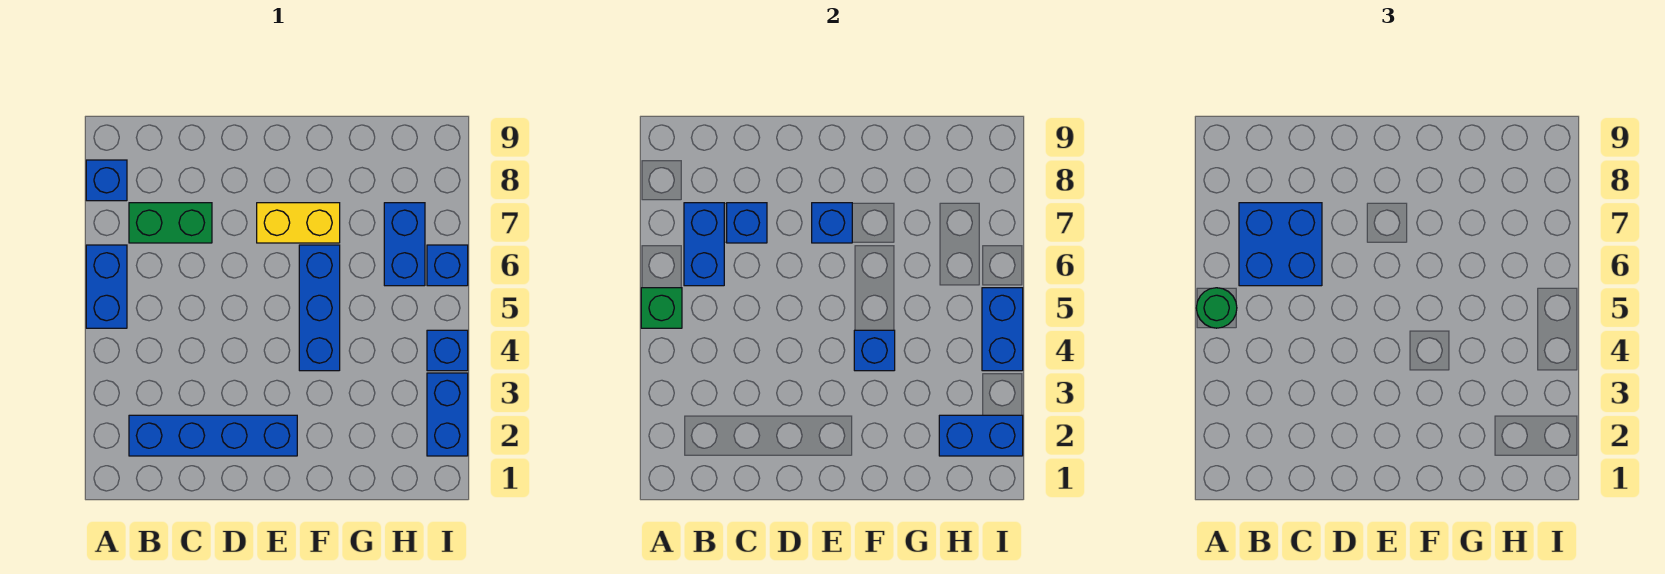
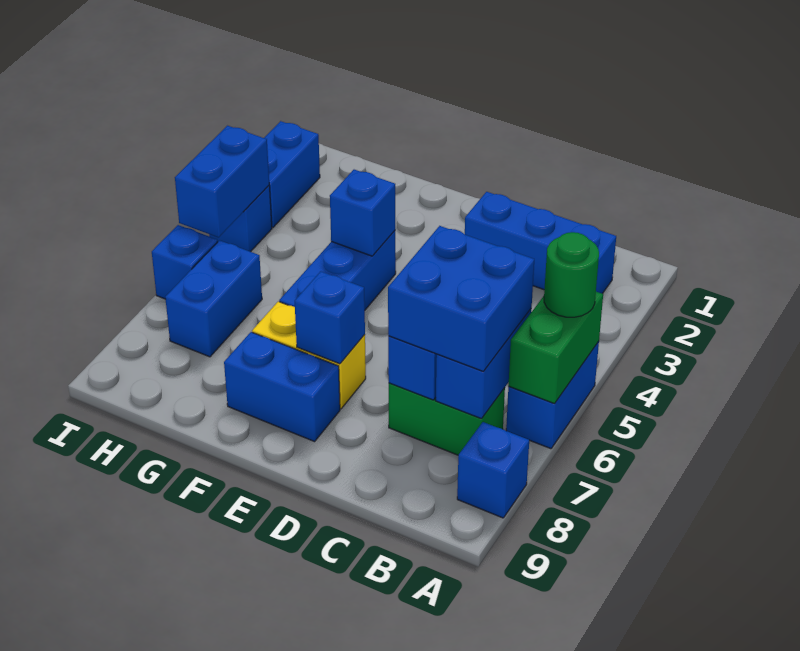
green brick A5 level 2 -> green brick A5:A6 level 2
blue brick B2:E2 level 1 -> blue brick B2:D2 level 1
blue brick H2:I2 level 2 -> blue brick E8:F8 level 1

